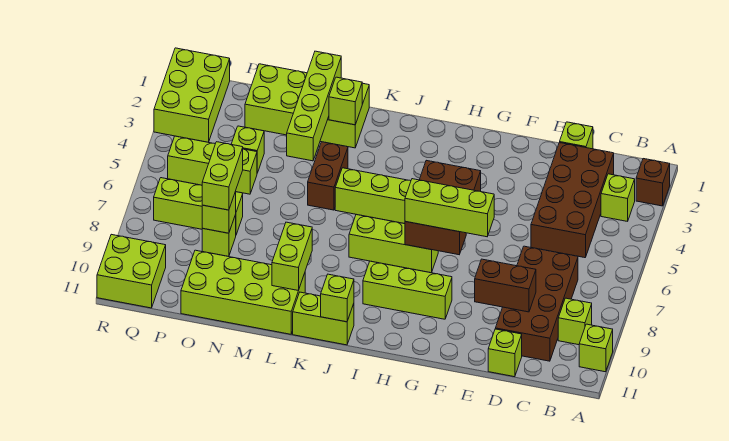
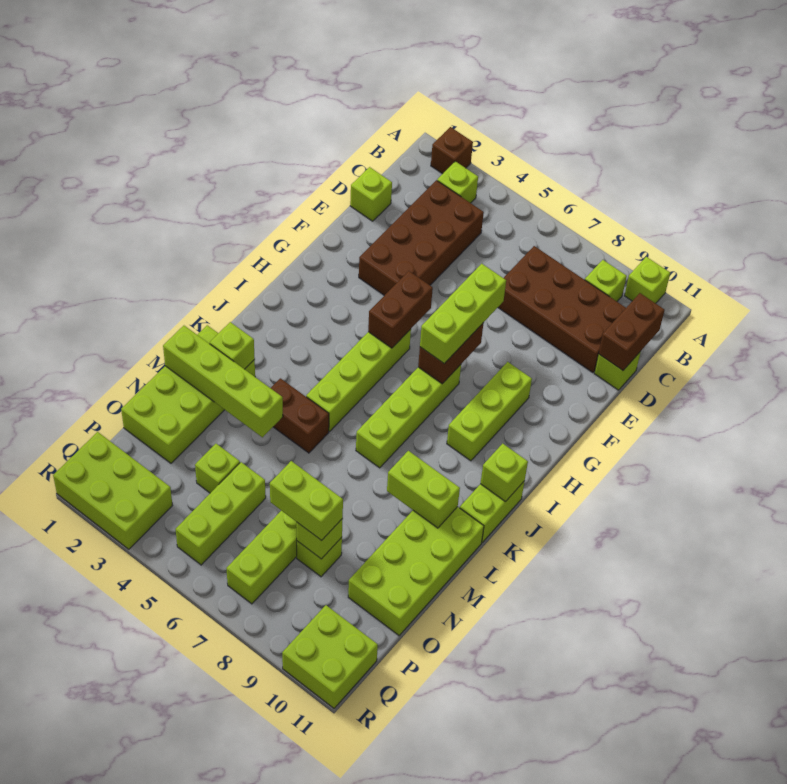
brown brick C2:D5 level 1 -> brown brick C3:F4 level 1
brown brick D9:E9 level 2 -> brown brick C11:D11 level 2
lime brick H7:J7 level 1 -> lime brick H7:K7 level 1

